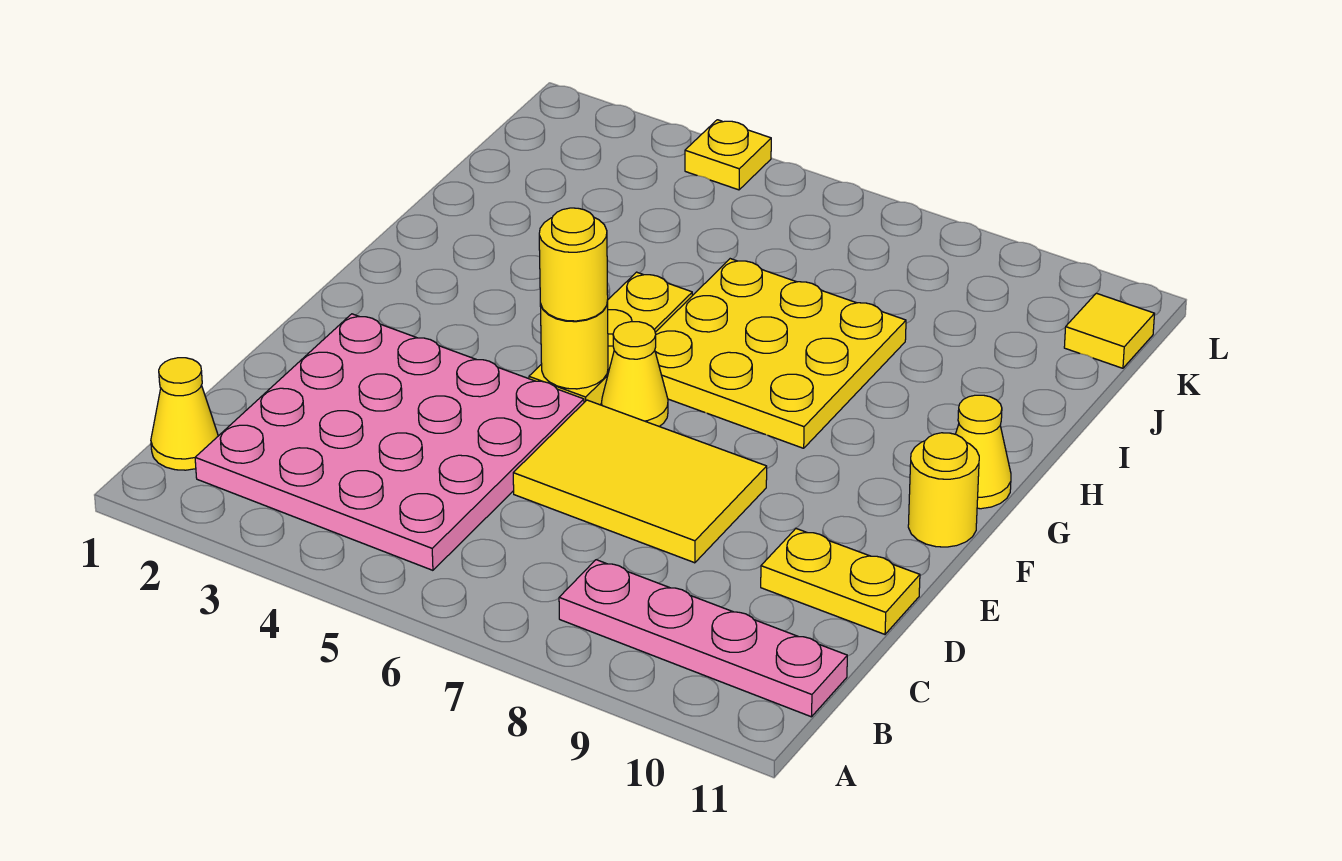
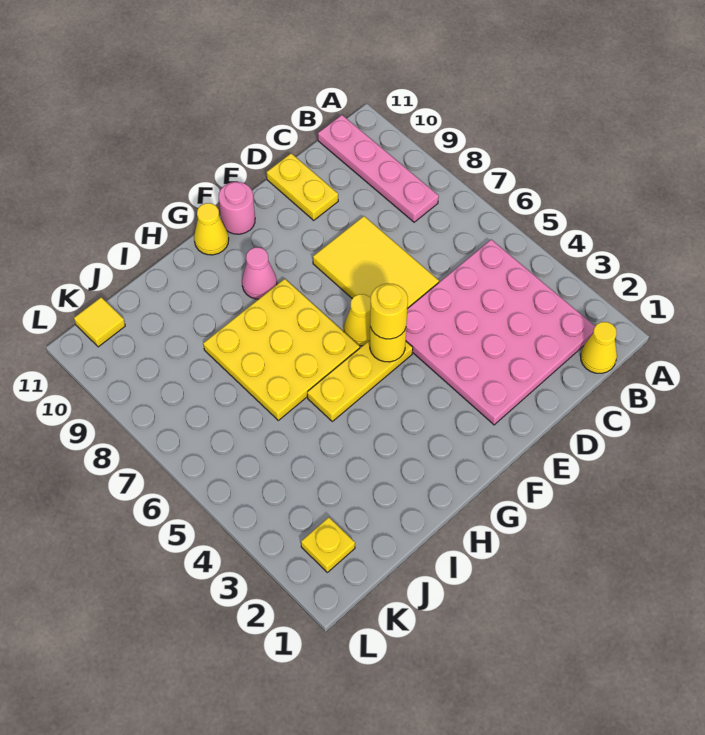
yellow round brick F11 level 1 -> pink round brick F11 level 1
none -> pink cone G9 level 1
yellow plate L4 level 1 -> yellow plate K2 level 1

